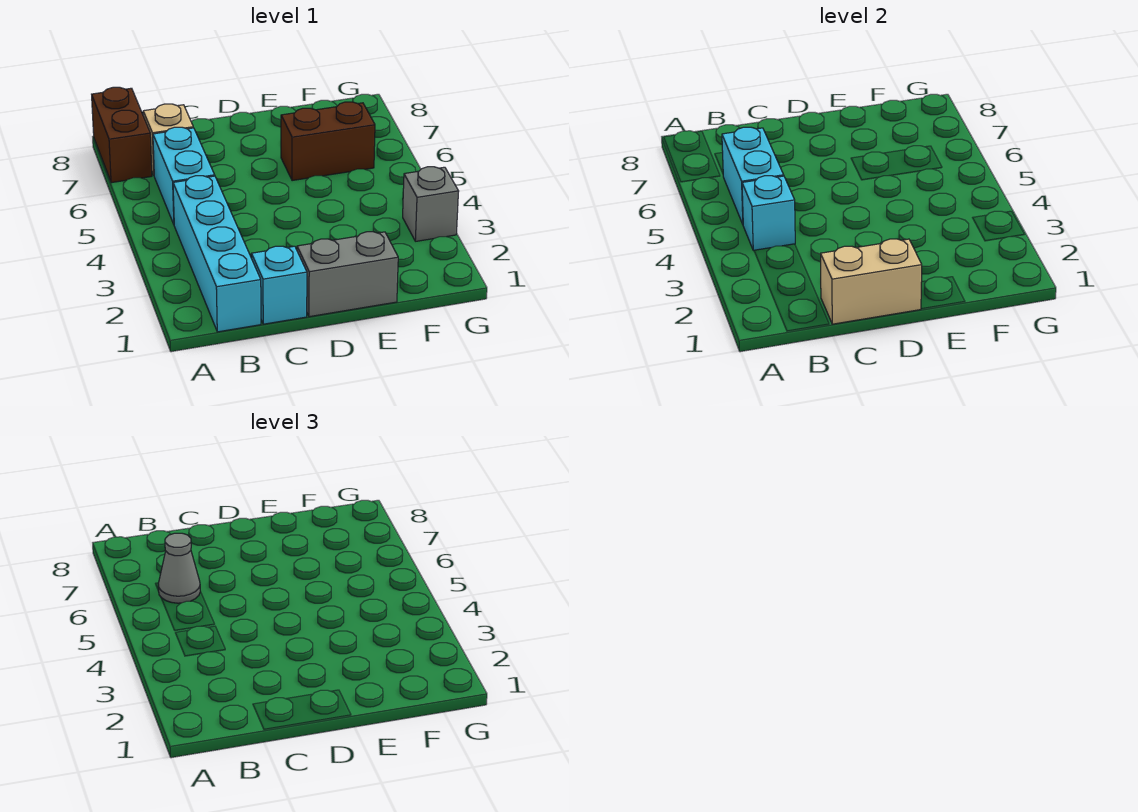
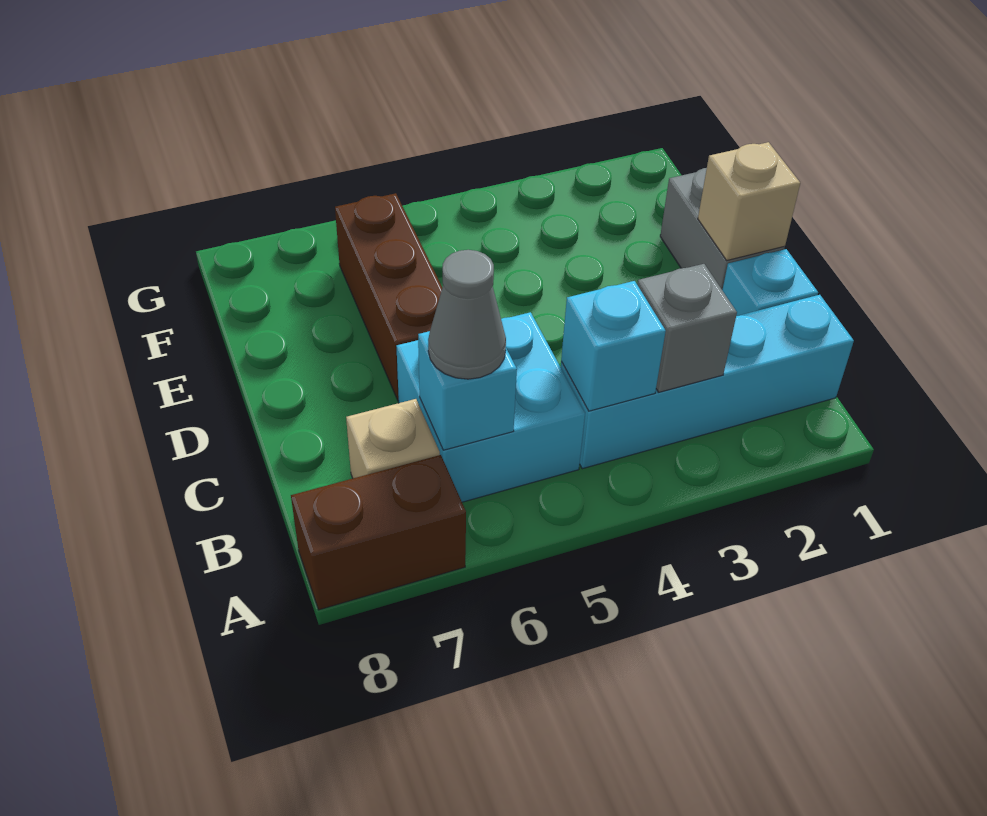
cyan brick B5:B6 level 1 -> cyan brick B5:C6 level 1
cyan brick B5:B6 level 2 -> cyan brick B6 level 2
tan brick C1:D1 level 2 -> tan brick D1 level 2
brown brick E6:F6 level 1 -> brown brick D6:F6 level 1
grey brick G3 level 1 -> grey brick B3 level 2

